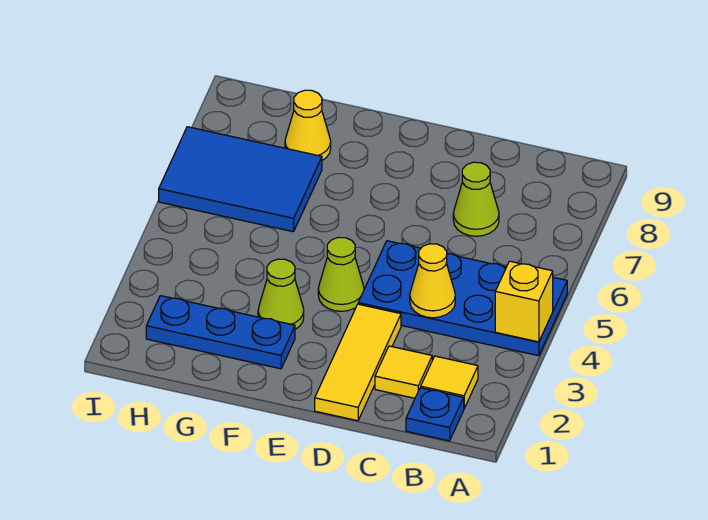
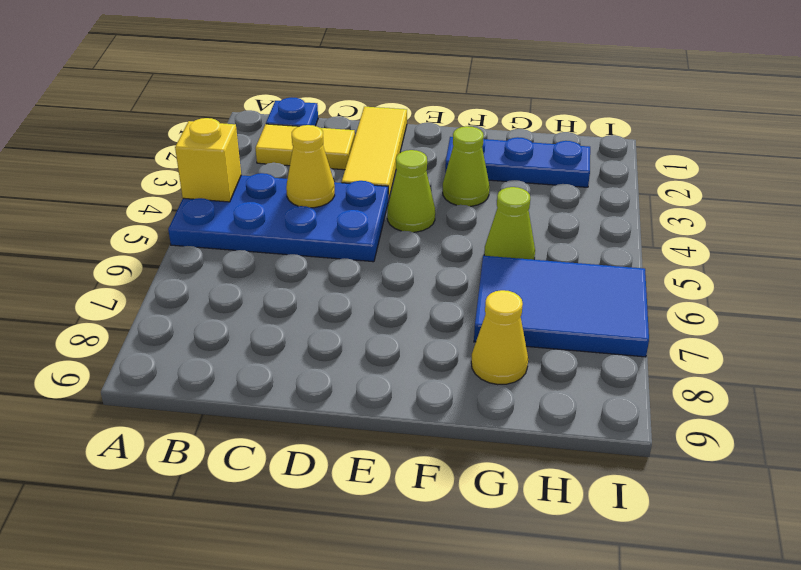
lime cone C7 level 1 -> lime cone G5 level 1

